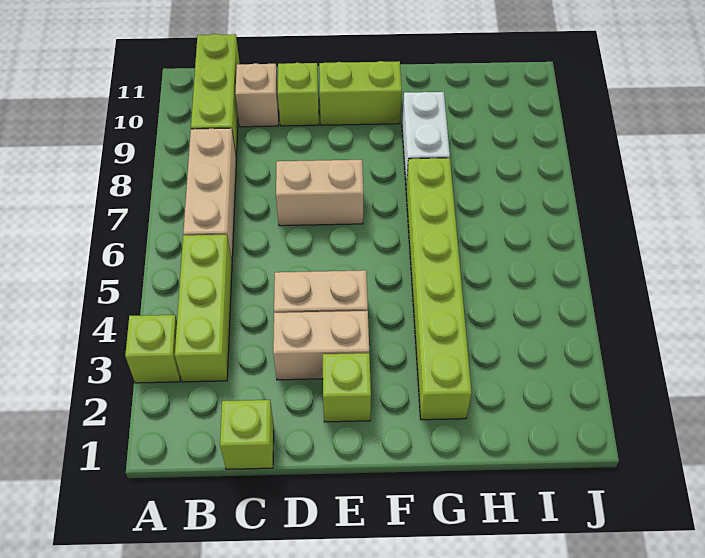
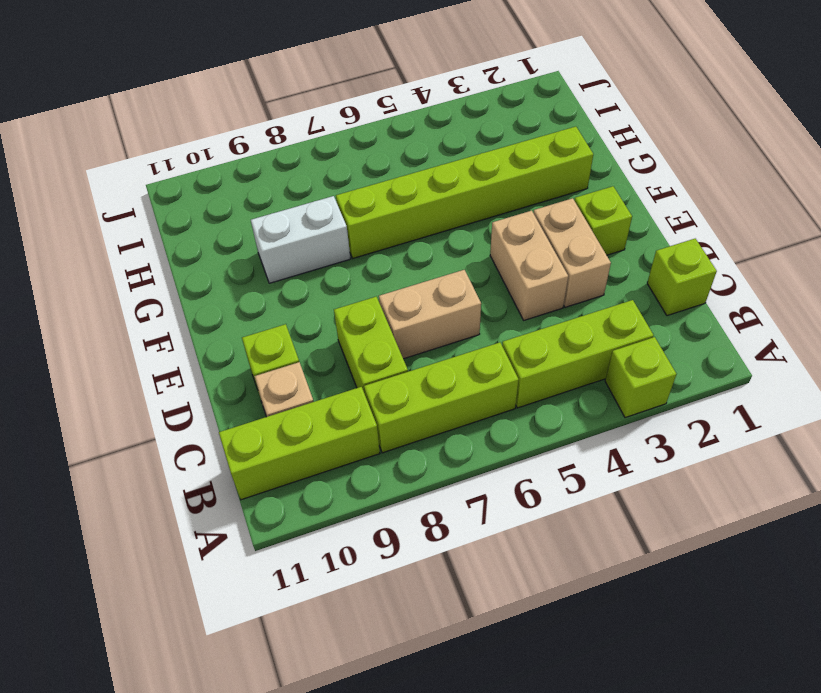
tan brick B6:B8 level 1 -> lime brick B6:B8 level 1
tan brick D7:E7 level 1 -> tan brick D6:D7 level 1
lime brick E10:F10 level 1 -> lime brick C8:D8 level 1

